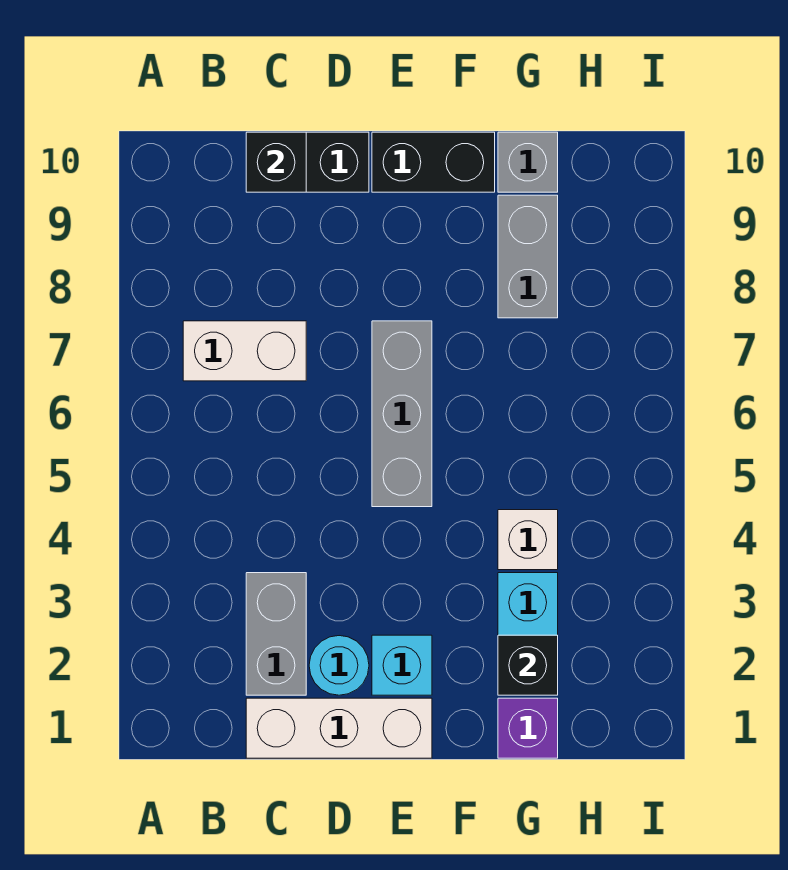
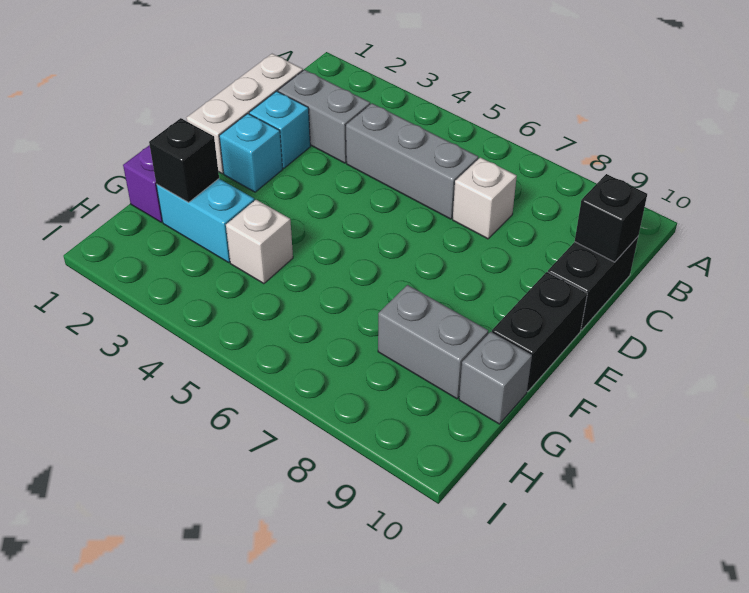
white brick B7:C7 level 1 -> white brick C7 level 1
cyan round brick D2 level 1 -> cyan brick D2 level 1
grey brick E5:E7 level 1 -> grey brick C4:C6 level 1

